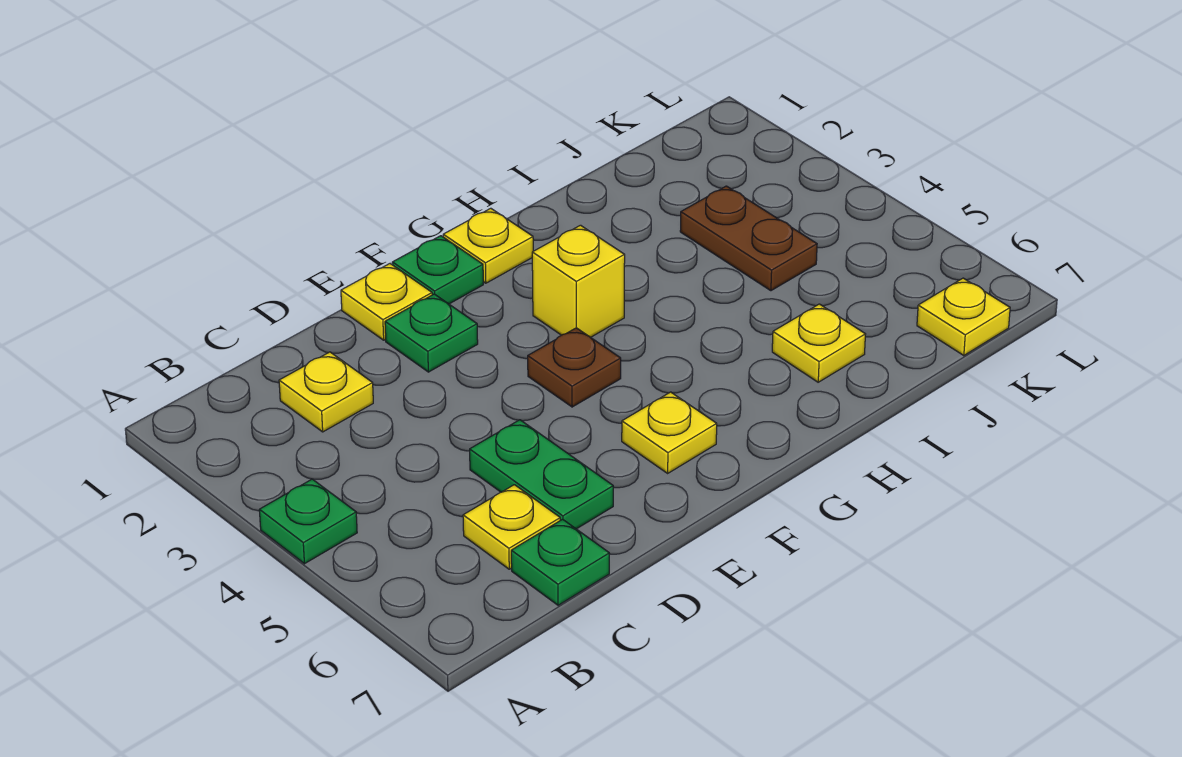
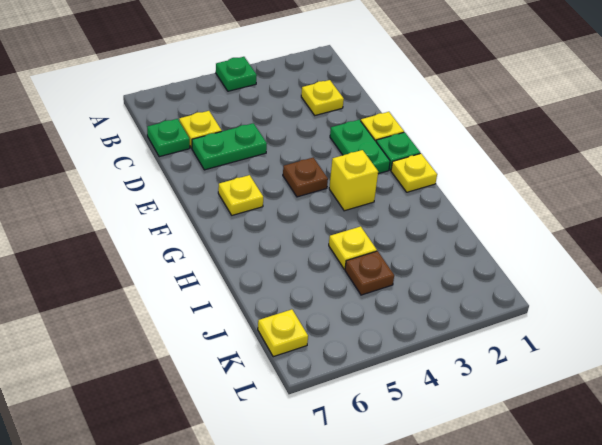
green plate E2 level 1 -> green plate E2:F2 level 1
yellow plate I6 level 1 -> yellow plate I4 level 1
brown plate J3:J4 level 1 -> brown plate J4 level 1

